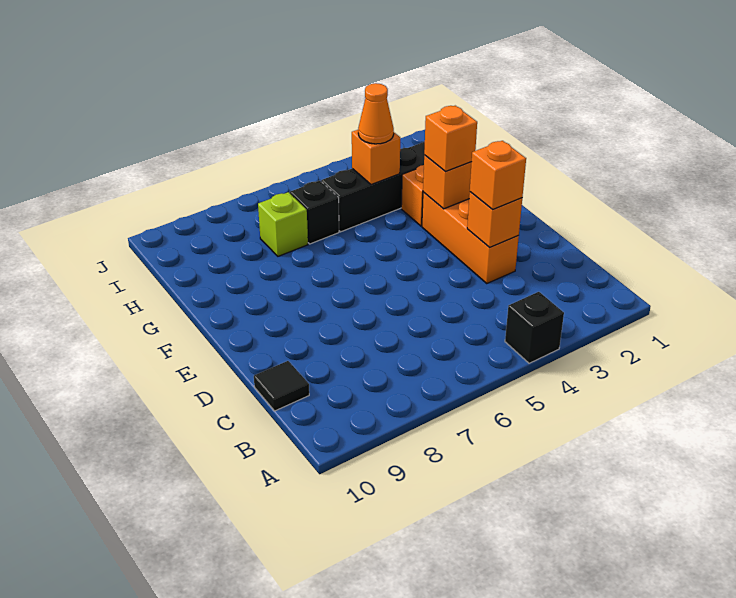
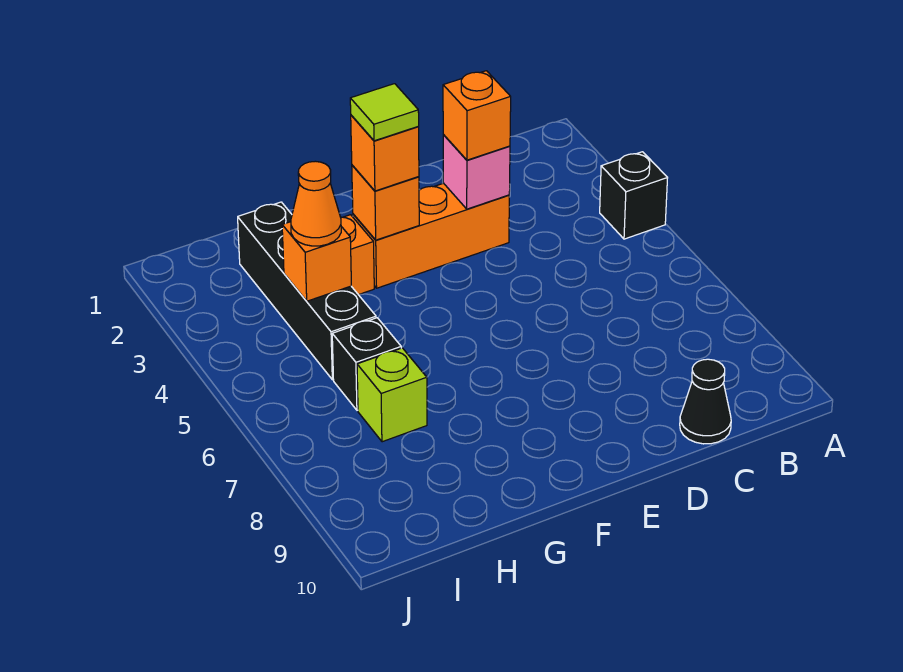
black tile C10 level 1 -> black cone C10 level 1
orange brick D3 level 2 -> pink brick D3 level 2
none -> lime tile F3 level 4

